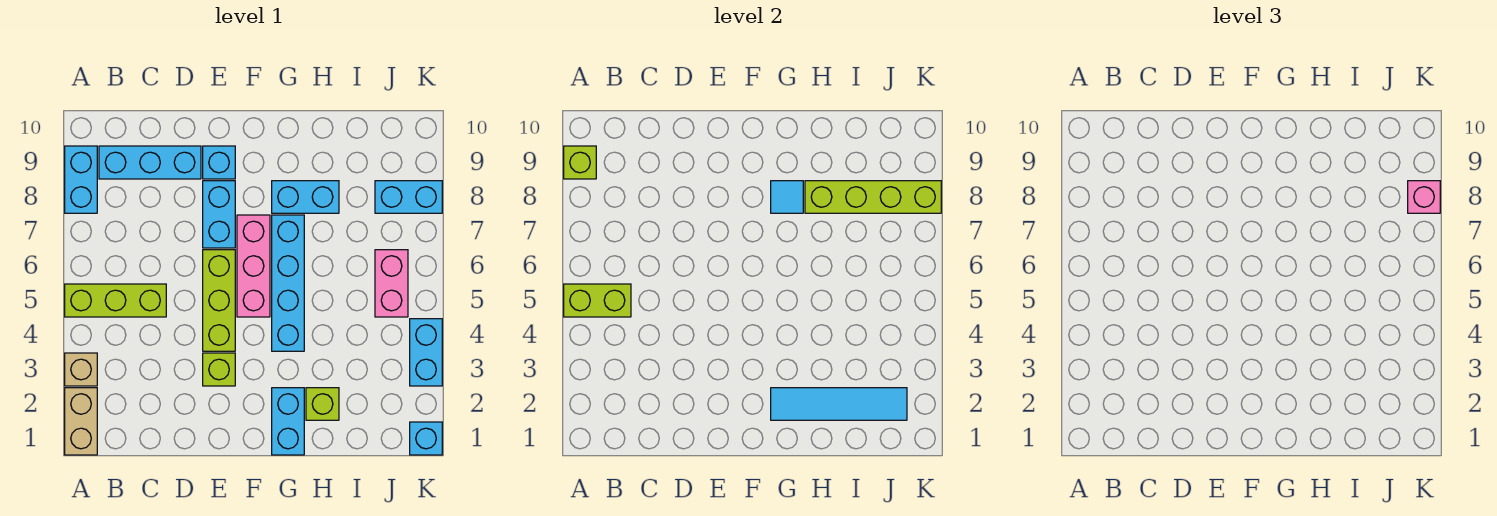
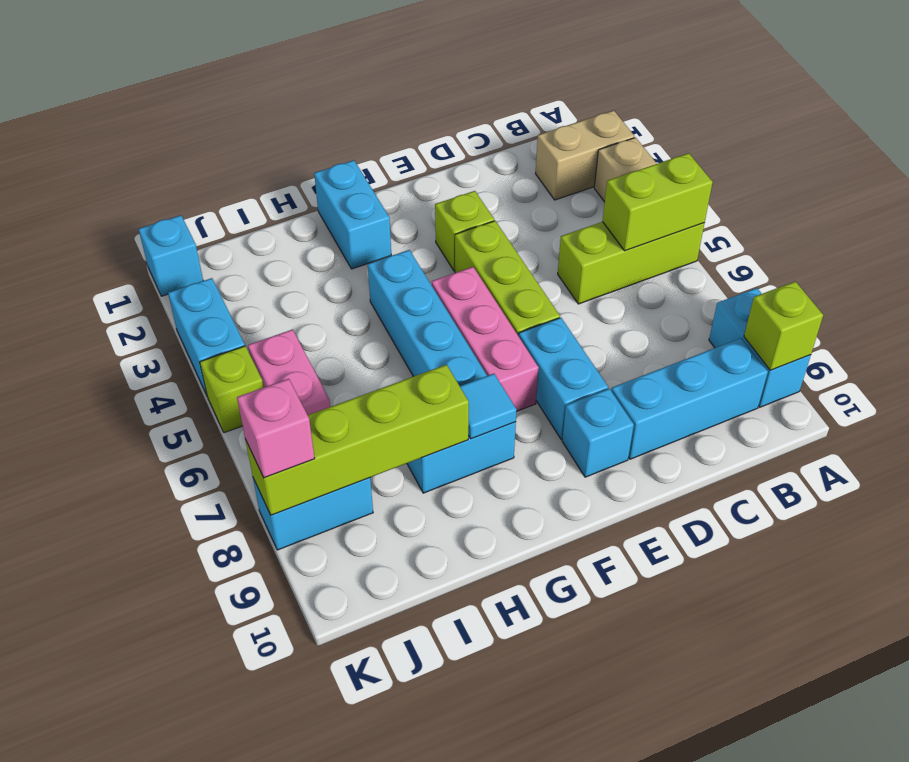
tan brick A1:A2 level 1 -> tan brick A2:B2 level 1
cyan tile G2:J2 level 2 -> none
lime brick H2 level 1 -> lime brick K5 level 1

